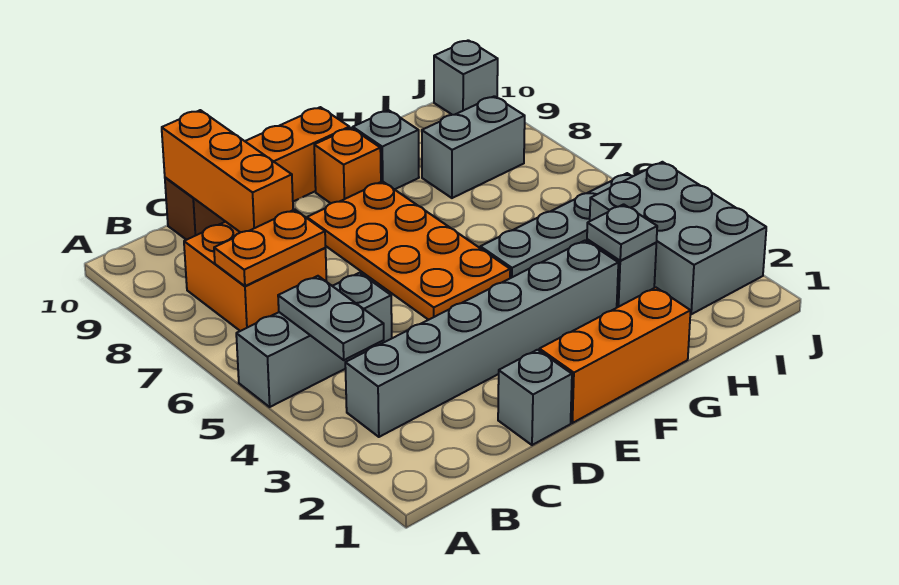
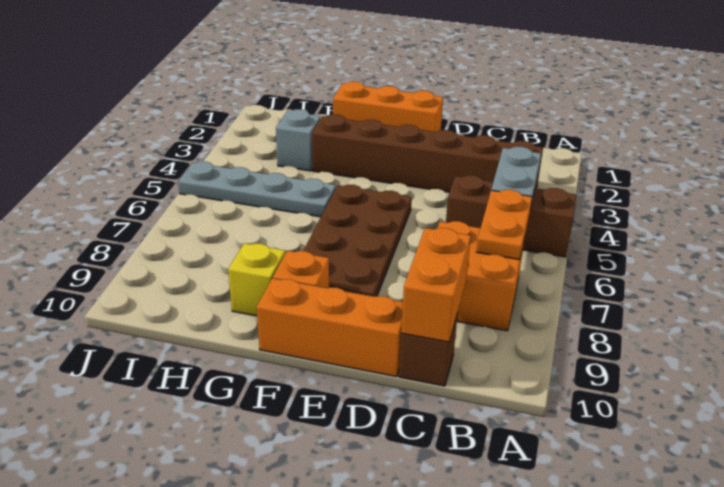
grey brick A5:C5 level 1 -> brown brick A5:C5 level 1
grey brick B3:G3 level 1 -> brown brick B3:G3 level 1
orange plate B7:C7 level 2 -> orange plate B6:B7 level 2
orange brick C8:C10 level 2 -> orange brick C9:C10 level 2
grey brick D1 level 1 -> none
orange plate E5:F8 level 1 -> brown plate E5:F8 level 1
grey brick G9 level 1 -> yellow brick G9 level 1
grey plate H3 level 2 -> none
grey brick H8:I8 level 1 -> none
grey brick I2:J4 level 1 -> none
grey brick J10 level 1 -> none

